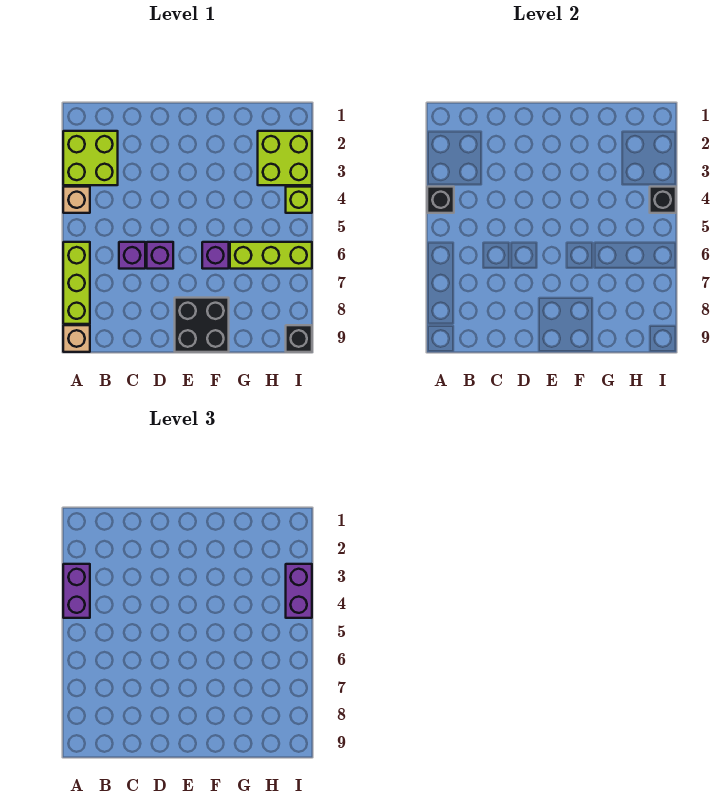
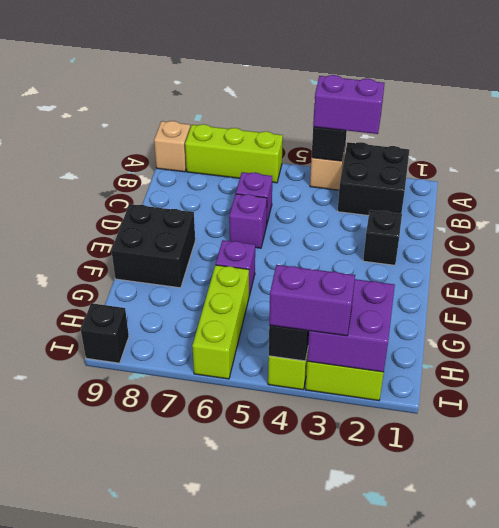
lime brick A2:B3 level 1 -> black brick A2:B3 level 1
none -> black brick D2 level 1
none -> purple brick H2:I3 level 2

